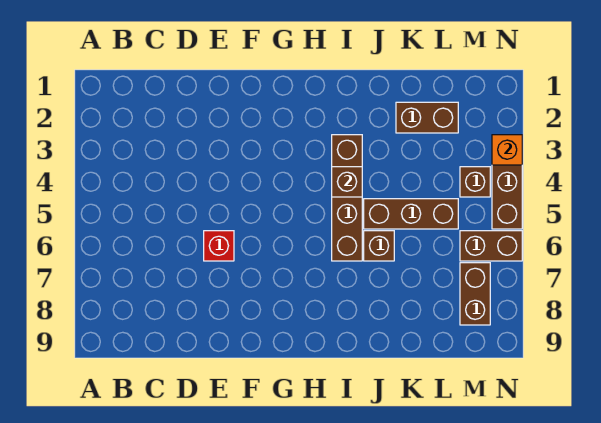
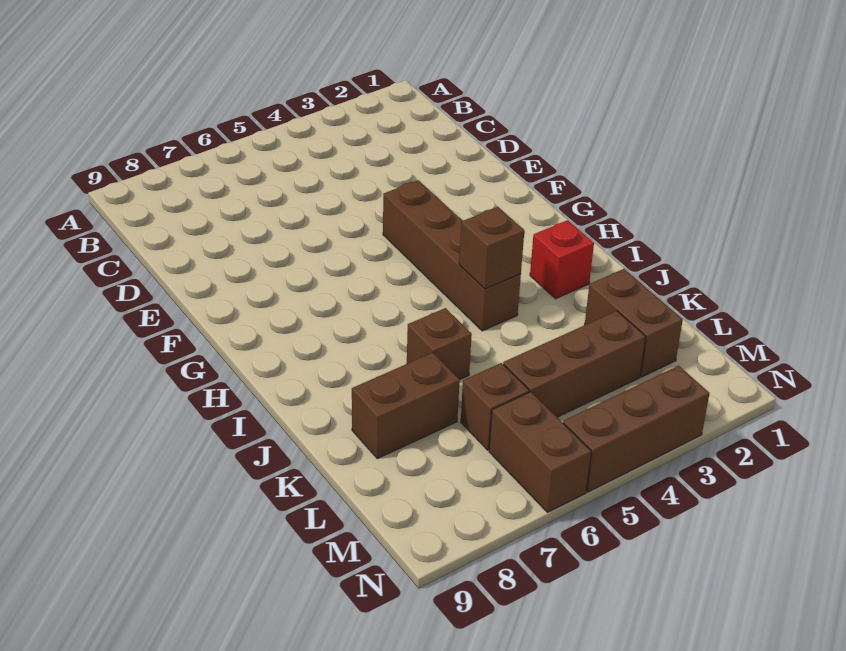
red brick E6 level 1 -> red brick I2 level 1
brown brick I3:I6 level 1 -> brown brick F4:I4 level 1
brown brick J5:L5 level 1 -> brown brick L3:L5 level 1
brown brick M4 level 1 -> brown brick L6 level 1
brown brick M7:M8 level 1 -> brown brick K7:K8 level 1
orange brick N3 level 2 -> none

